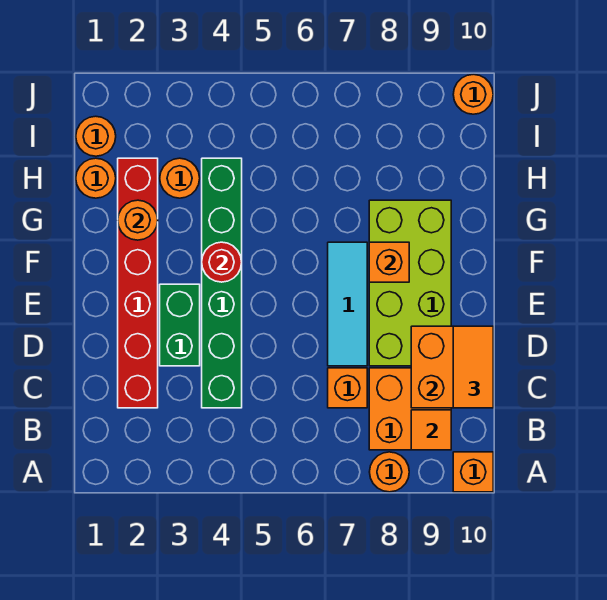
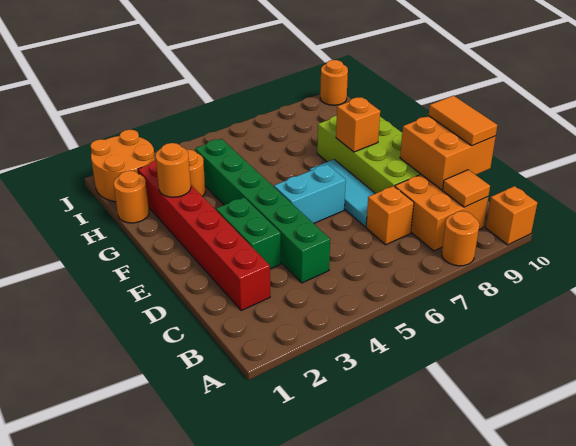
none -> cyan brick E5:E6 level 1
red round brick F4 level 2 -> none
orange round brick I1 level 1 -> orange round brick I1:J2 level 1

